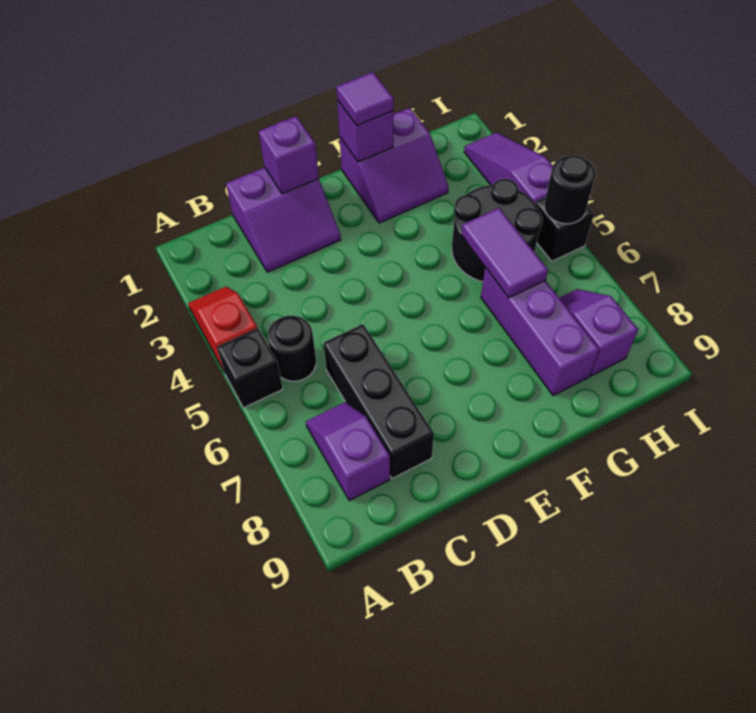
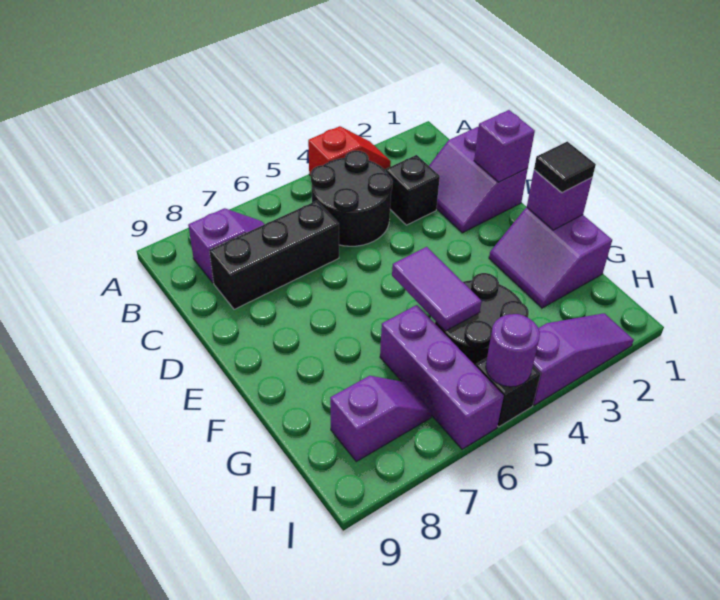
black brick A5 level 1 -> black brick C3 level 1
black round brick B5 level 1 -> black round brick B4:C5 level 1
purple tile F1 level 3 -> black tile F1 level 3
purple tile G5:G6 level 2 -> purple tile F5:G5 level 2
purple brick G6:G8 level 1 -> purple brick G6:I6 level 1
black round brick I5 level 2 -> purple round brick I5 level 2

